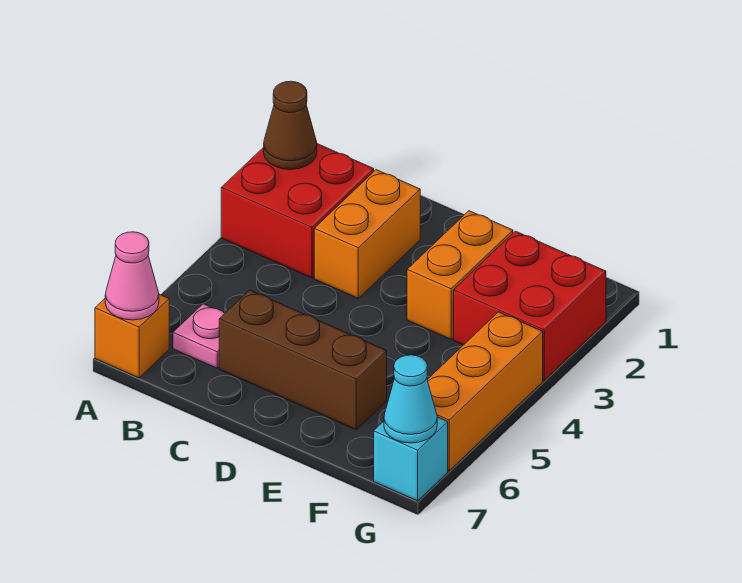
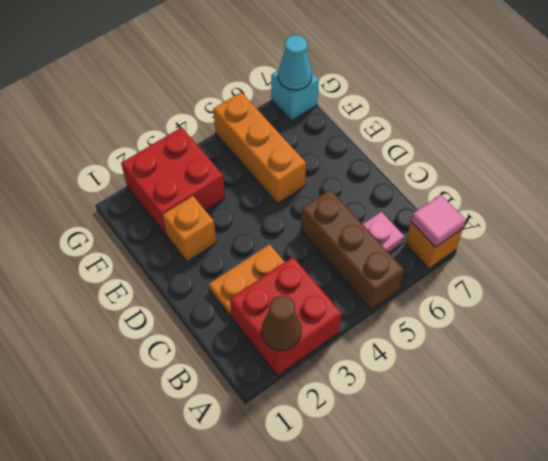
pink cone A7 level 2 -> pink tile A7 level 2
orange brick C2:C3 level 1 -> orange plate C2:C3 level 1
brown brick C6:E6 level 1 -> brown brick A5:C5 level 1
orange brick E2:E3 level 1 -> orange brick E2 level 1
orange brick G4:G6 level 1 -> orange brick E5:G5 level 1

